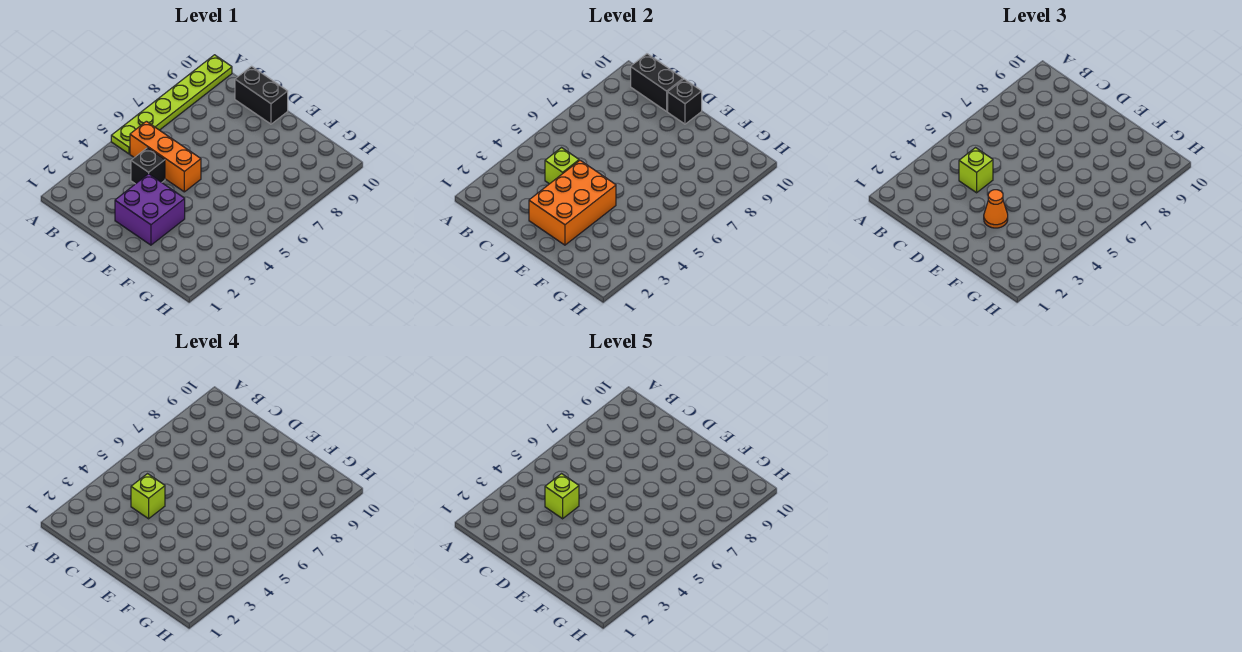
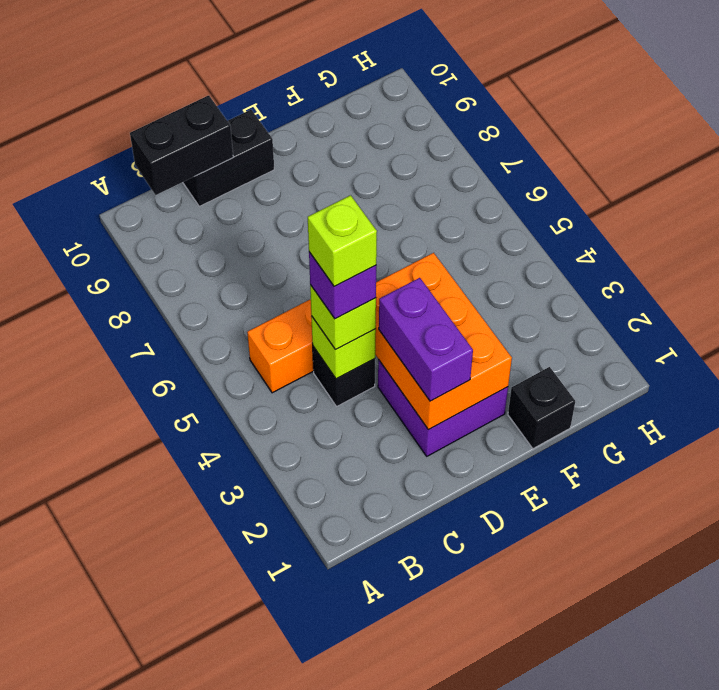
lime plate A5:A10 level 1 -> none
lime brick C4 level 4 -> purple brick C4 level 4
none -> purple brick D2:D3 level 3
black brick D10 level 2 -> black brick F1 level 1
orange cone E3 level 3 -> none

